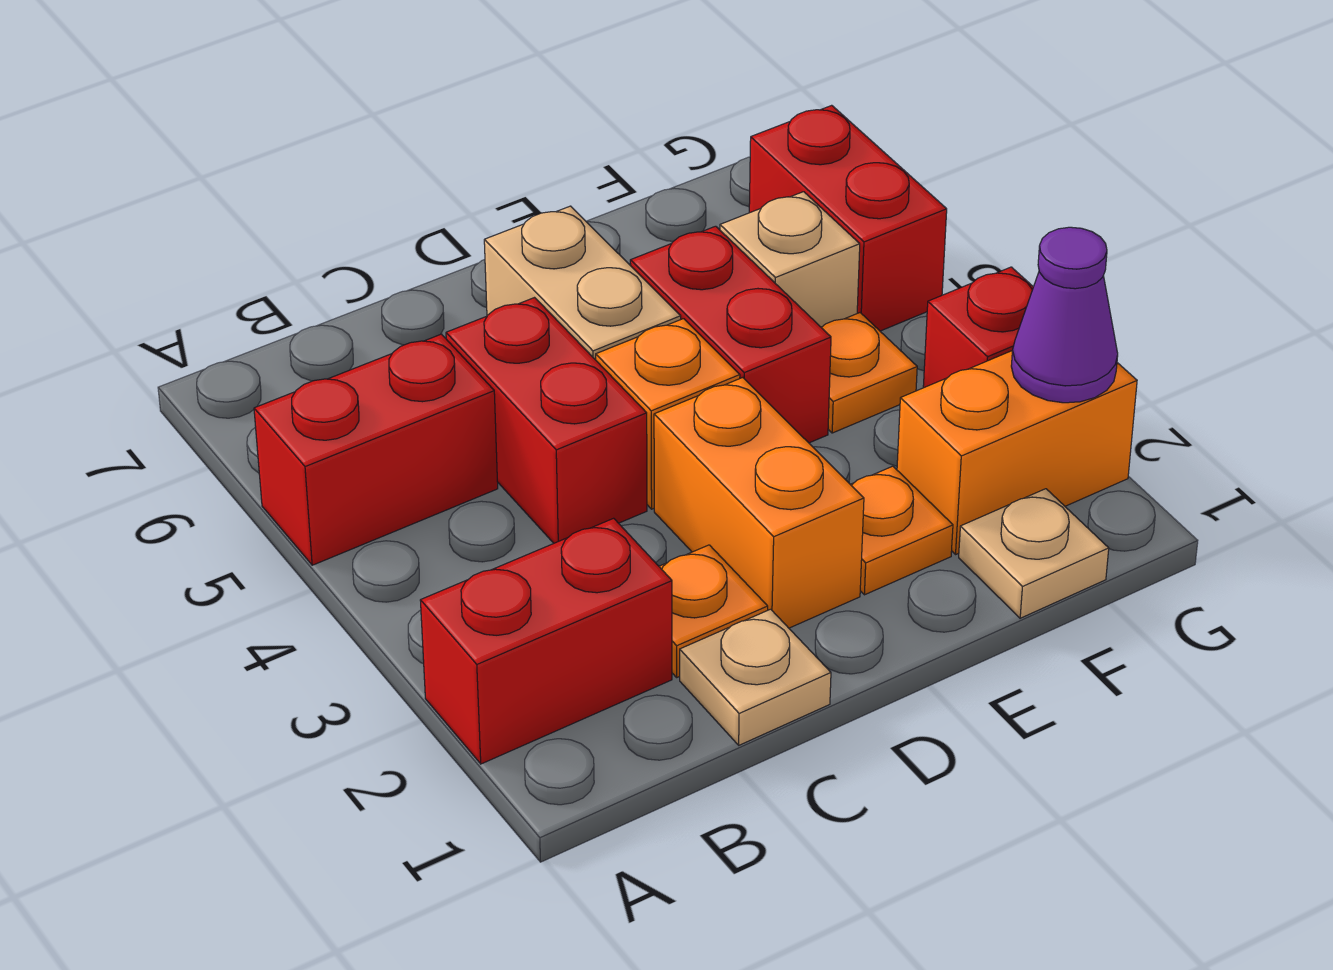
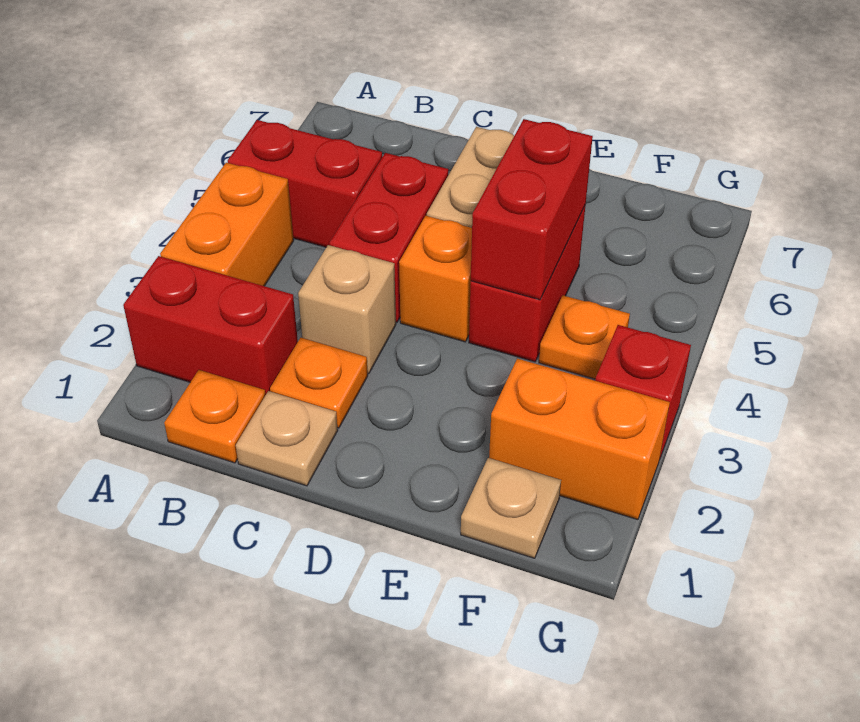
orange brick D2:D3 level 1 -> orange brick A3:A4 level 1
orange plate E2 level 1 -> orange plate B1 level 1
tan brick F5 level 1 -> tan brick C3 level 1
purple cone G2 level 2 -> none
red brick G5:G6 level 1 -> red brick E4:E5 level 2

